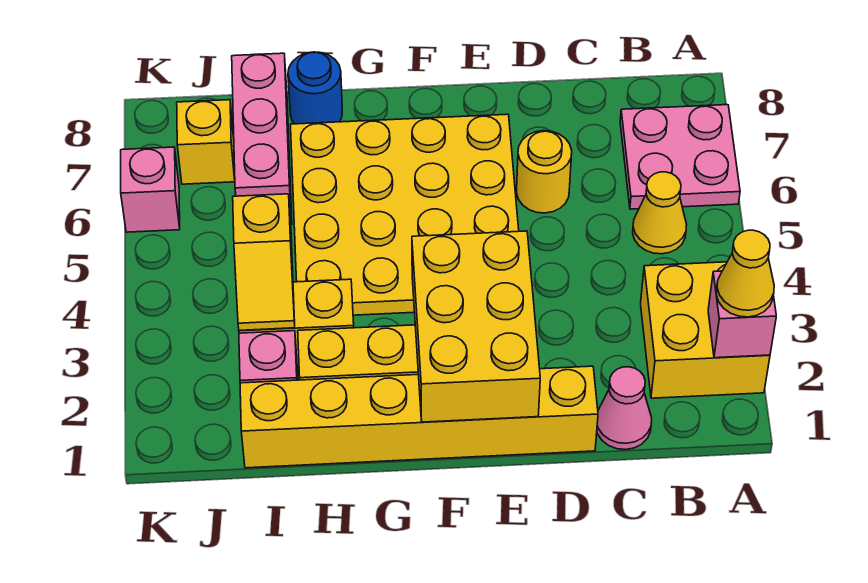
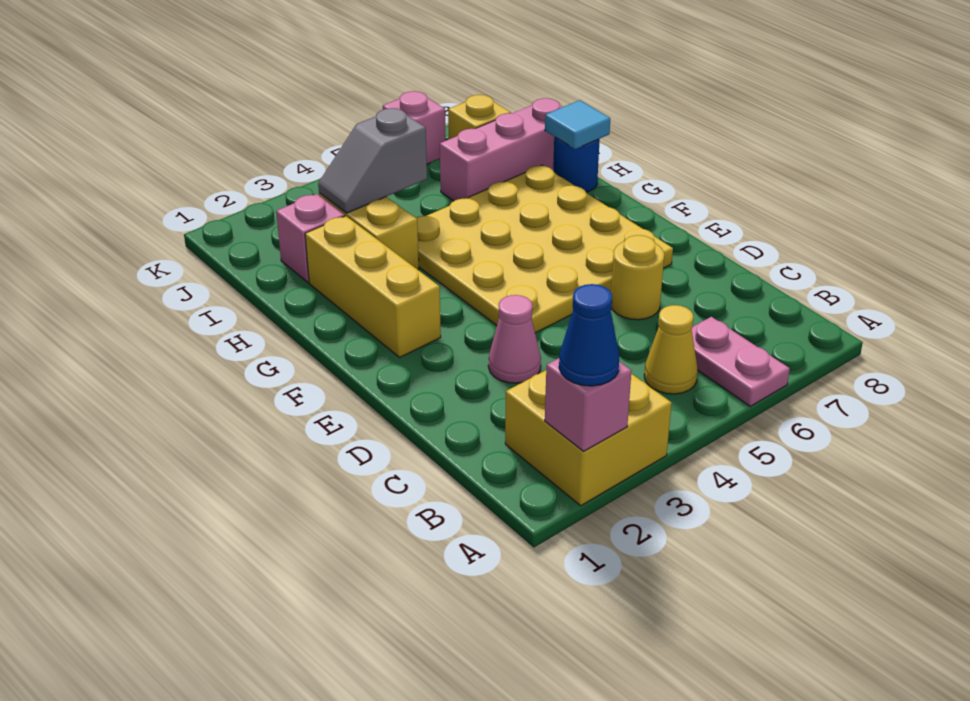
yellow cone A2 level 3 -> blue cone A2 level 3
pink plate A6:B7 level 1 -> pink plate A6:B6 level 1
pink cone C1 level 1 -> pink cone D3 level 1
yellow brick D1:I1 level 1 -> none
yellow brick E1:F3 level 2 -> none
none -> cyan tile H8 level 2
yellow slope I3:I4 level 2 top 4 -> grey slope I3:I4 level 2 top 4

